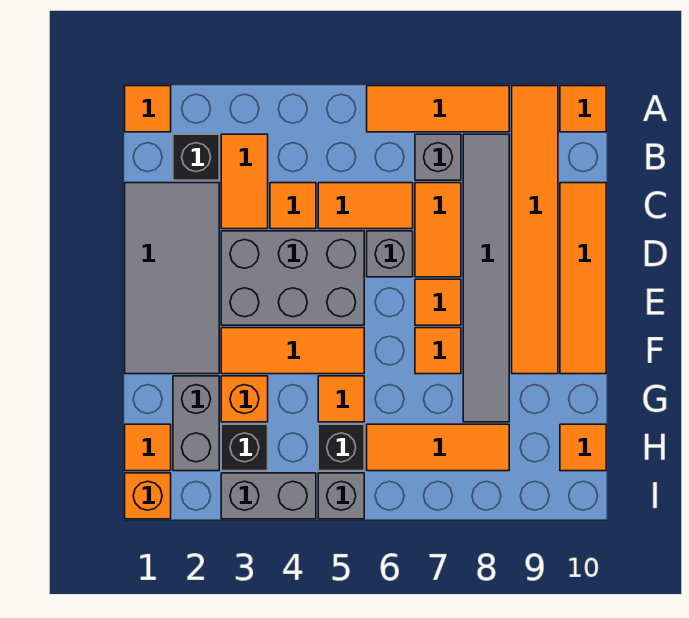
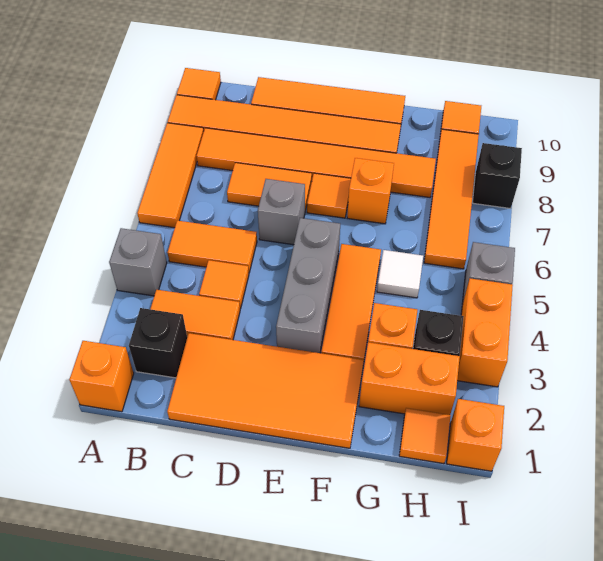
orange tile A1 level 1 -> orange brick A1 level 1
grey brick B7 level 1 -> grey brick A4 level 1
grey tile B8:G8 level 1 -> orange tile B8:G8 level 1
grey tile C1:F2 level 1 -> orange tile C1:F2 level 1
orange tile C5:C6 level 1 -> orange tile B5:C5 level 1
grey brick D3:E5 level 1 -> grey brick E3:E5 level 1
orange tile F7 level 1 -> orange brick F7 level 1
grey brick G2:H2 level 1 -> orange brick G2:H2 level 1
orange tile G5 level 1 -> white tile G5 level 1
black brick H5 level 1 -> black brick I8 level 1
orange tile H6:H8 level 1 -> orange tile H6:H9 level 1
grey brick I3:I4 level 1 -> orange brick I3:I4 level 1

